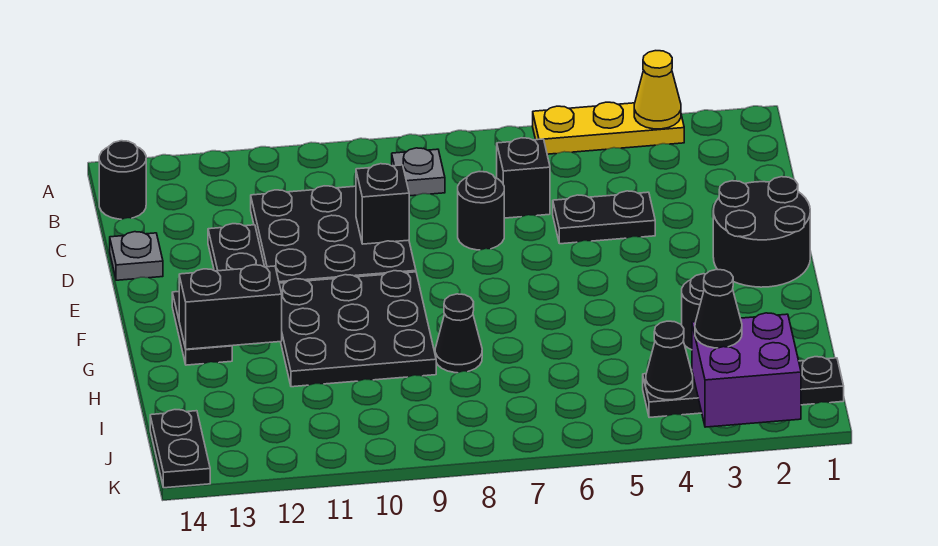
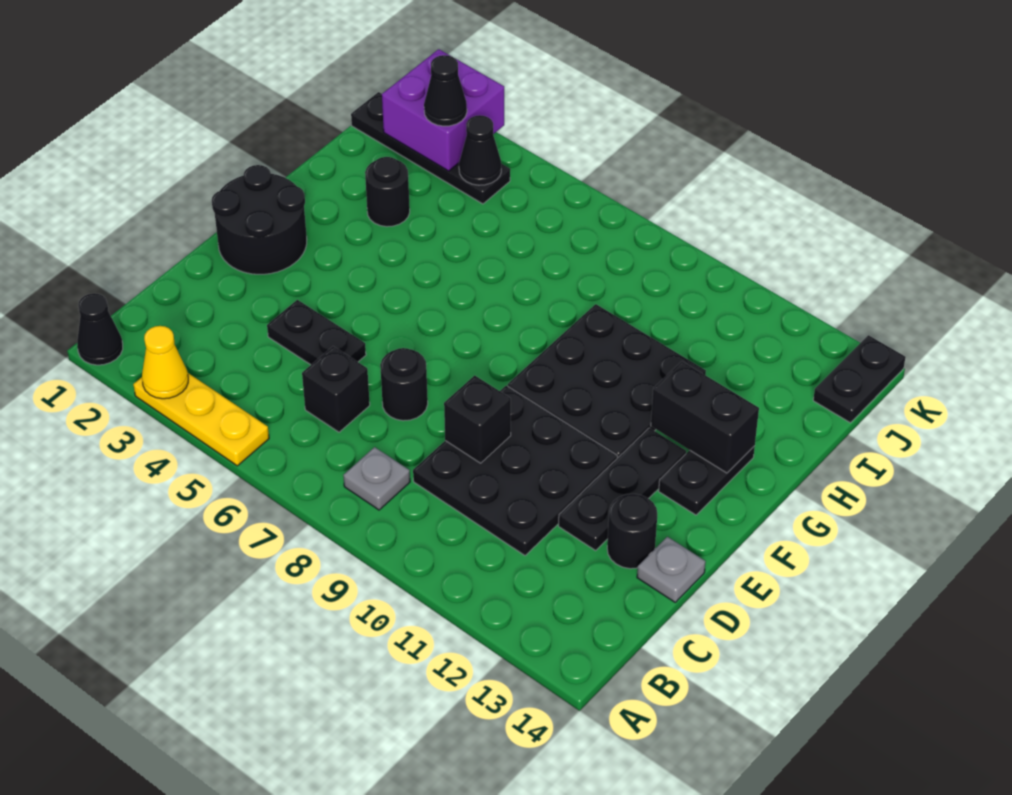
black round brick B14 level 1 -> black round brick D13 level 1
black cone H8 level 1 -> black cone A1 level 1

